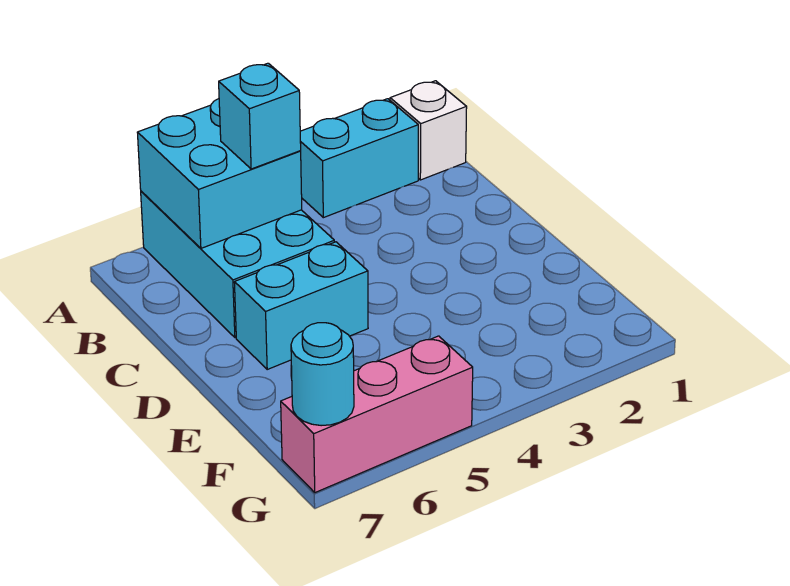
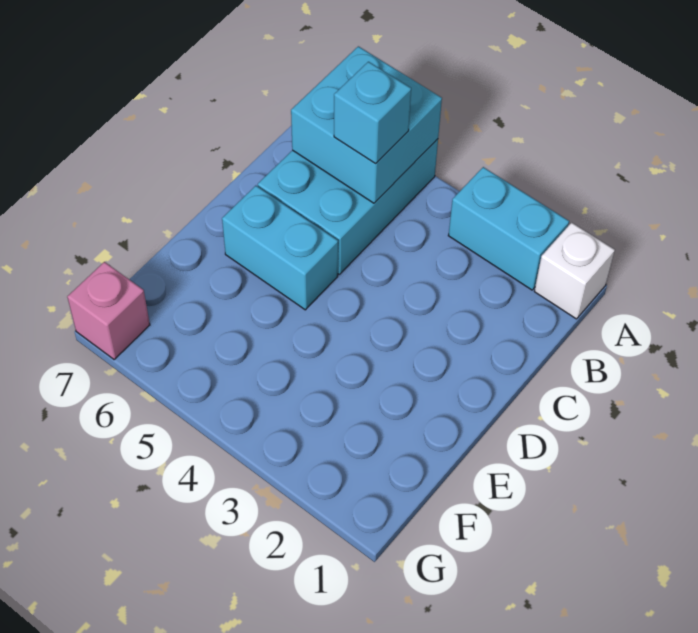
pink brick G5:G7 level 1 -> pink brick G7 level 1
cyan round brick G7 level 2 -> none

